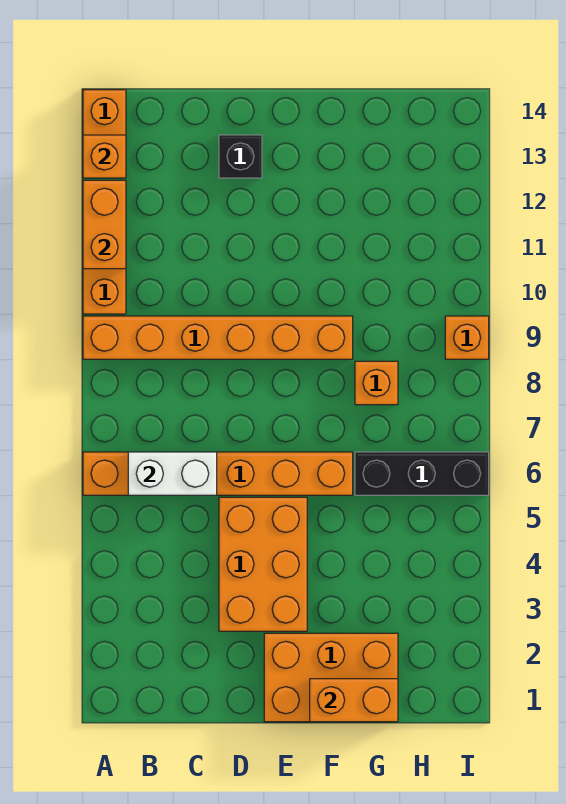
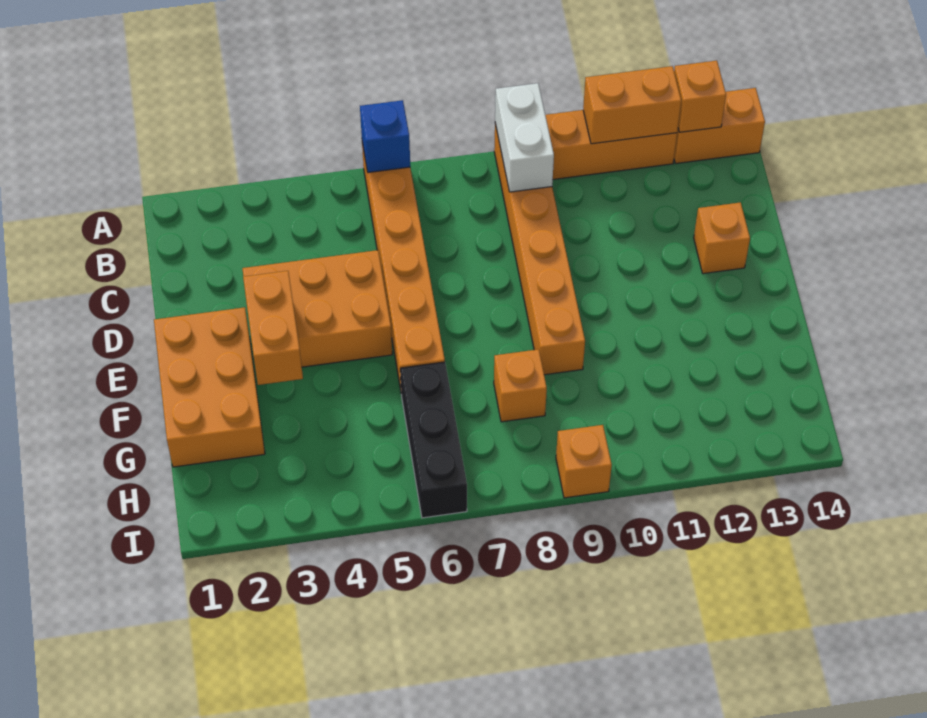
none -> blue brick A6 level 2
white brick B6:C6 level 2 -> white brick A9:B9 level 2
black brick D13 level 1 -> orange brick D13 level 1
orange brick F1:G1 level 2 -> orange brick E3:F3 level 2

